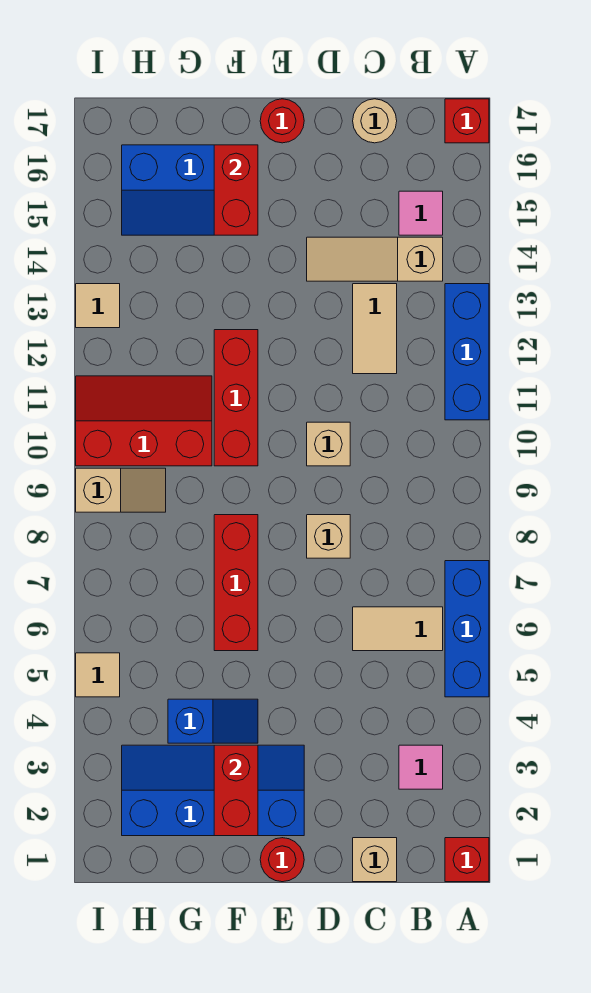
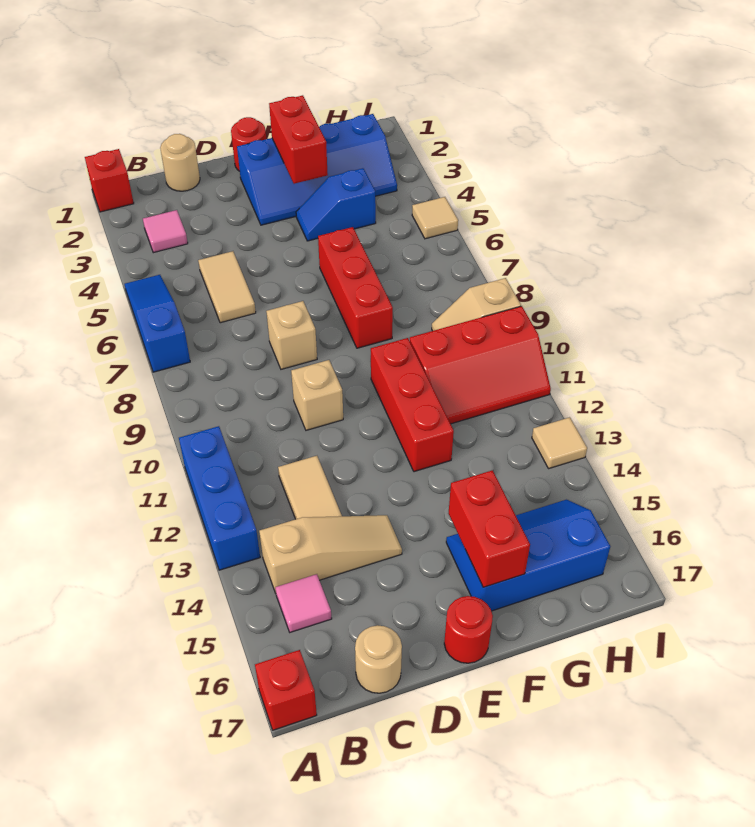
blue brick A5:A7 level 1 -> blue slope A5:A7 level 1 top 7
tan tile B6:C6 level 1 -> tan tile C5:C6 level 1
tan brick C1 level 1 -> tan round brick C1 level 1

